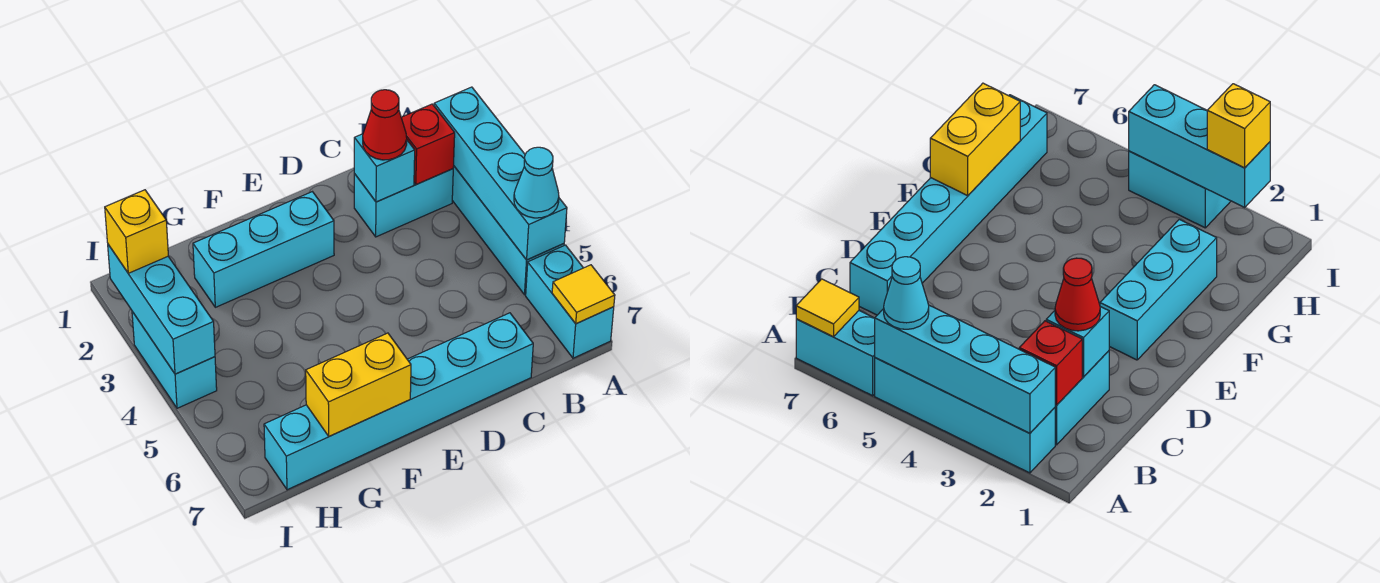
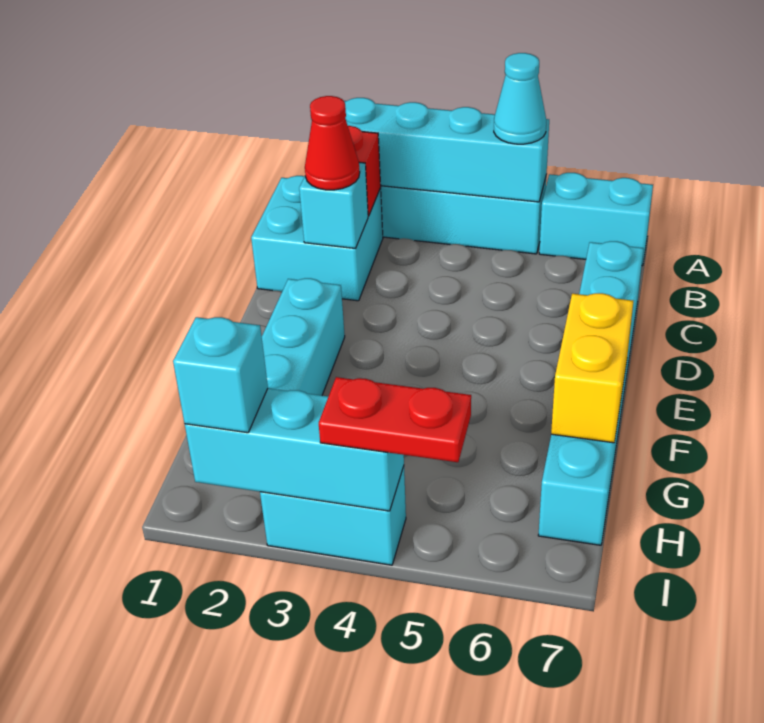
yellow tile A7 level 2 -> none
cyan brick B2:C2 level 1 -> cyan brick B1:C2 level 1
yellow brick I2 level 3 -> cyan brick I2 level 3
none -> red plate I4:I5 level 3

